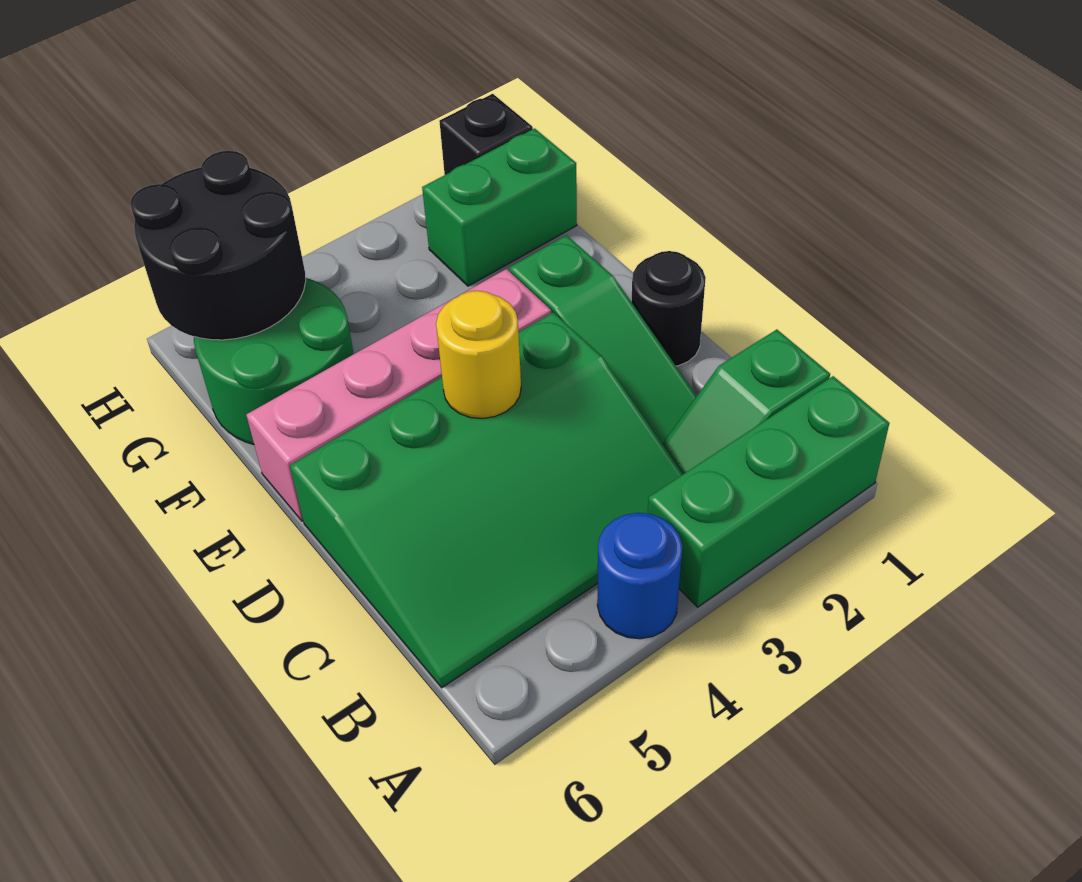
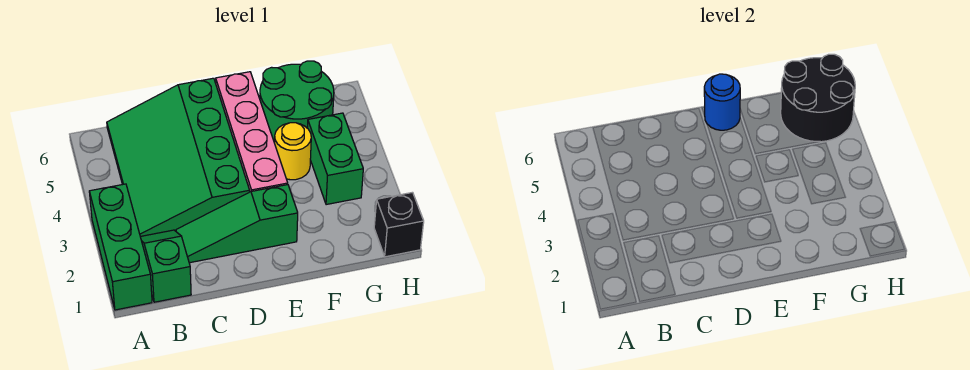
blue round brick A4 level 1 -> blue round brick E6 level 2
black round brick D1 level 1 -> none
yellow round brick D4 level 2 -> yellow round brick F4 level 1
green brick G1:G2 level 1 -> green brick G3:G4 level 1

